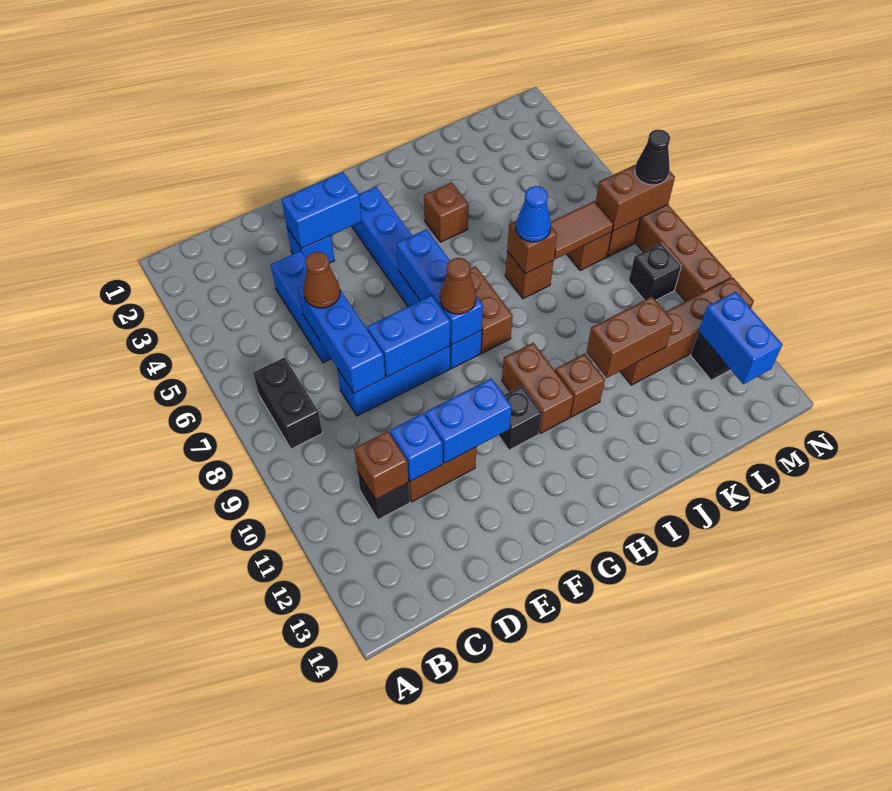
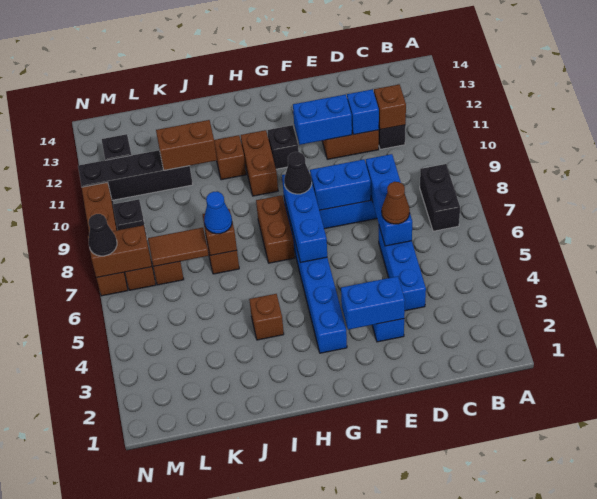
brown cone G8 level 3 -> black cone G8 level 3
brown brick K11:N11 level 1 -> black brick K11:N11 level 1
blue brick M12:M13 level 2 -> none

